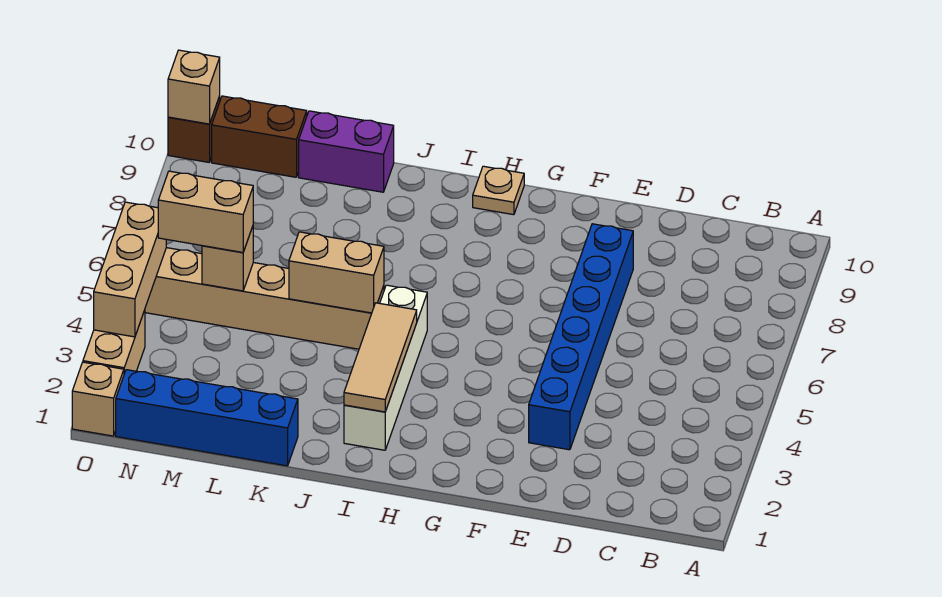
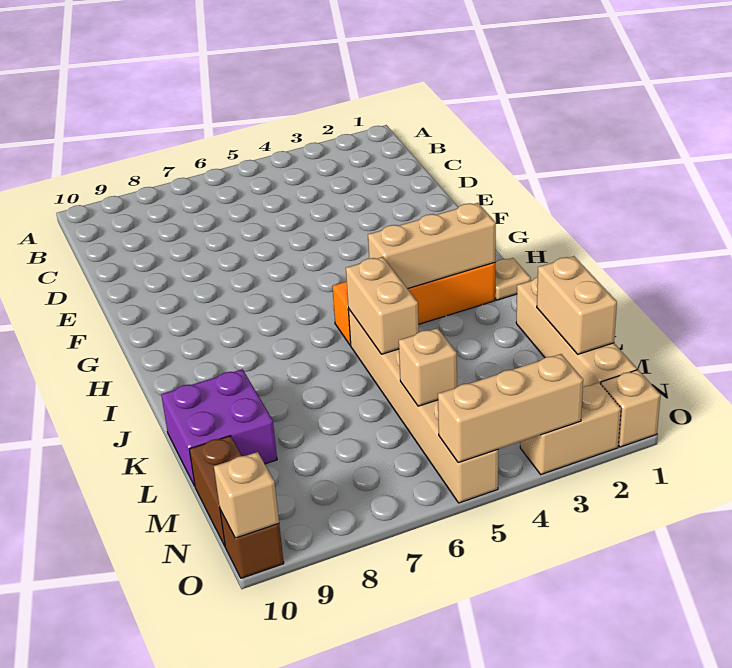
blue brick E3:E8 level 1 -> none
tan plate H10 level 1 -> tan plate I1 level 1
white brick I2:I5 level 1 -> orange brick I2:I5 level 1
tan tile I2:I4 level 2 -> tan brick I2:I4 level 2
blue brick K1:N1 level 1 -> tan brick K1:N1 level 1
purple brick K10:L10 level 1 -> purple brick K9:L10 level 1
tan brick M5:N5 level 3 -> tan brick L1:M1 level 2

